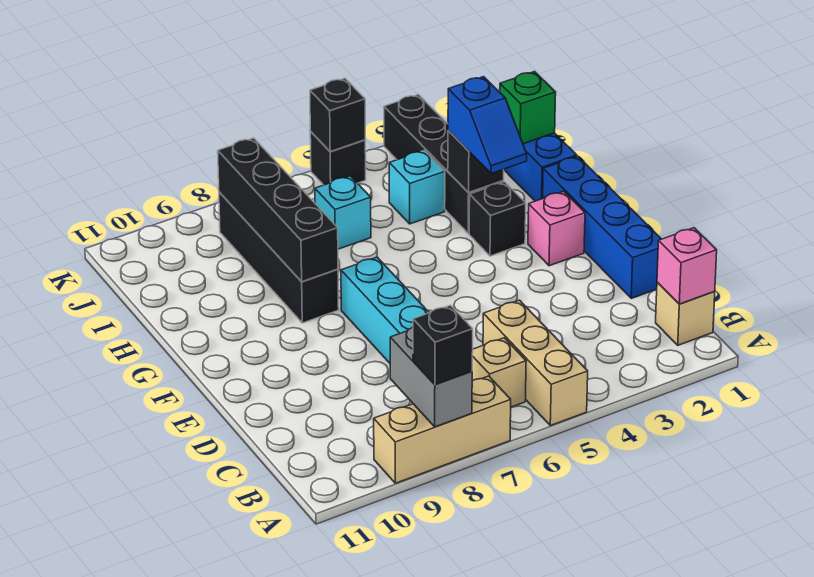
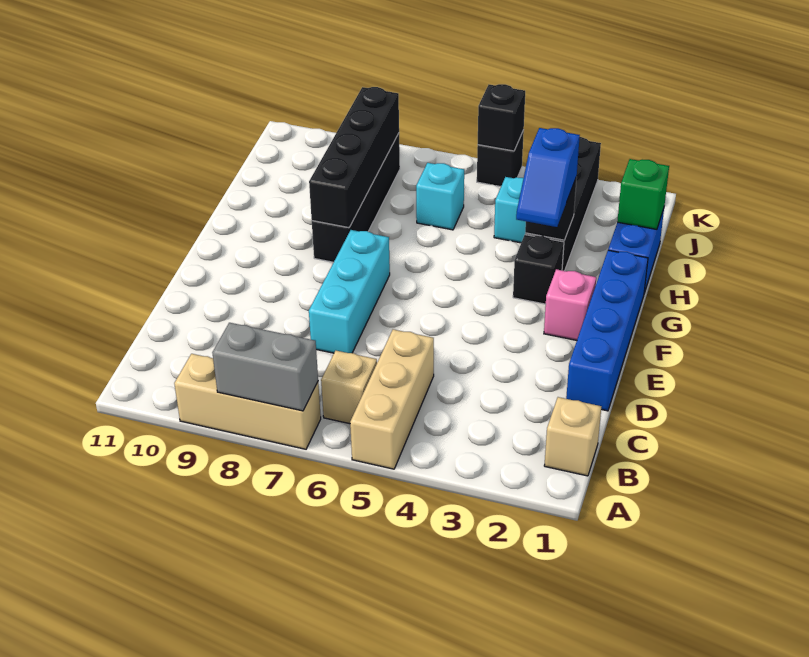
grey brick A8:B8 level 2 -> grey brick A7:A8 level 2
black brick A8 level 3 -> none
pink brick B1 level 2 -> none

